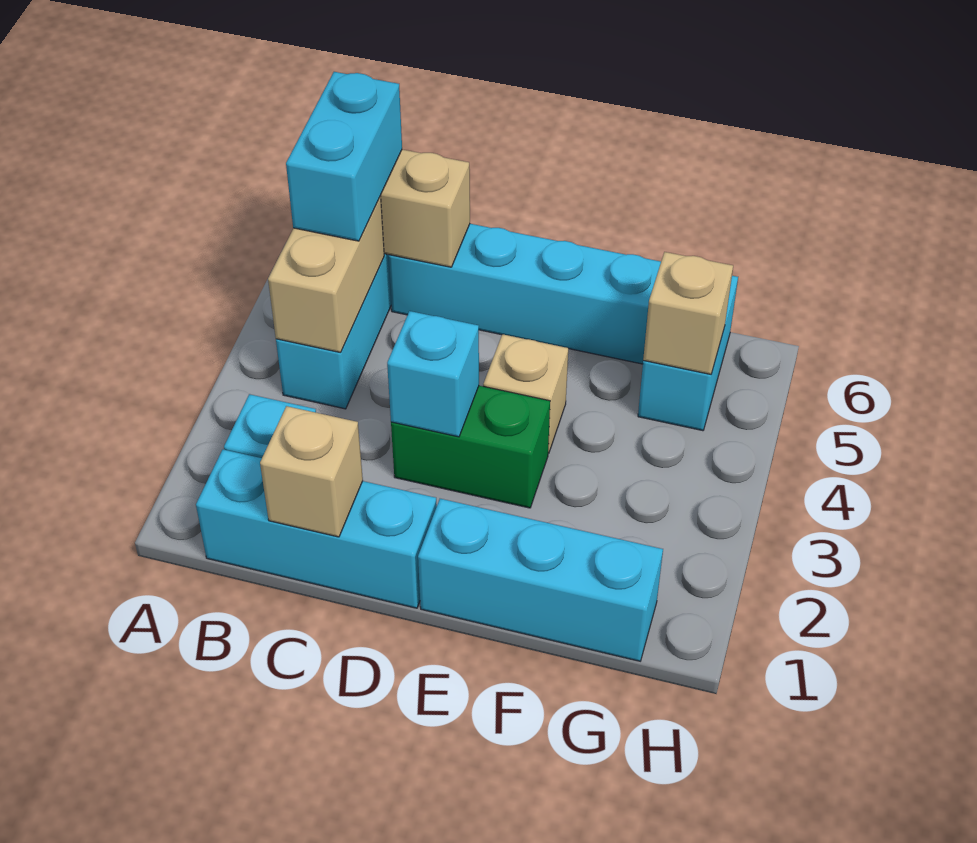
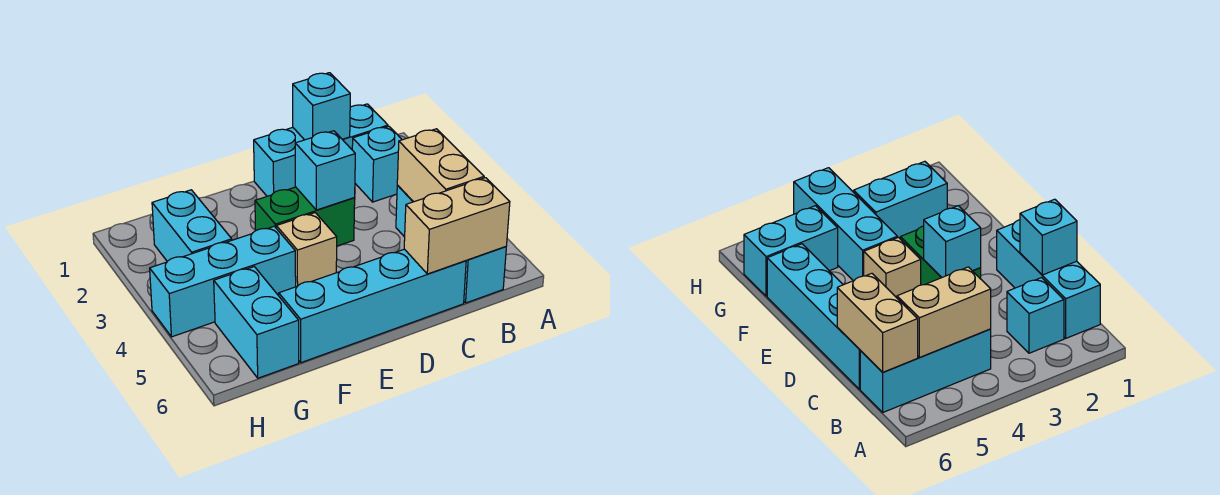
cyan brick B5:B6 level 3 -> cyan brick G2:G3 level 1
tan brick C1 level 2 -> cyan brick C1 level 2
cyan brick E1:G1 level 1 -> cyan brick F4:H4 level 1
tan brick G5 level 2 -> none

